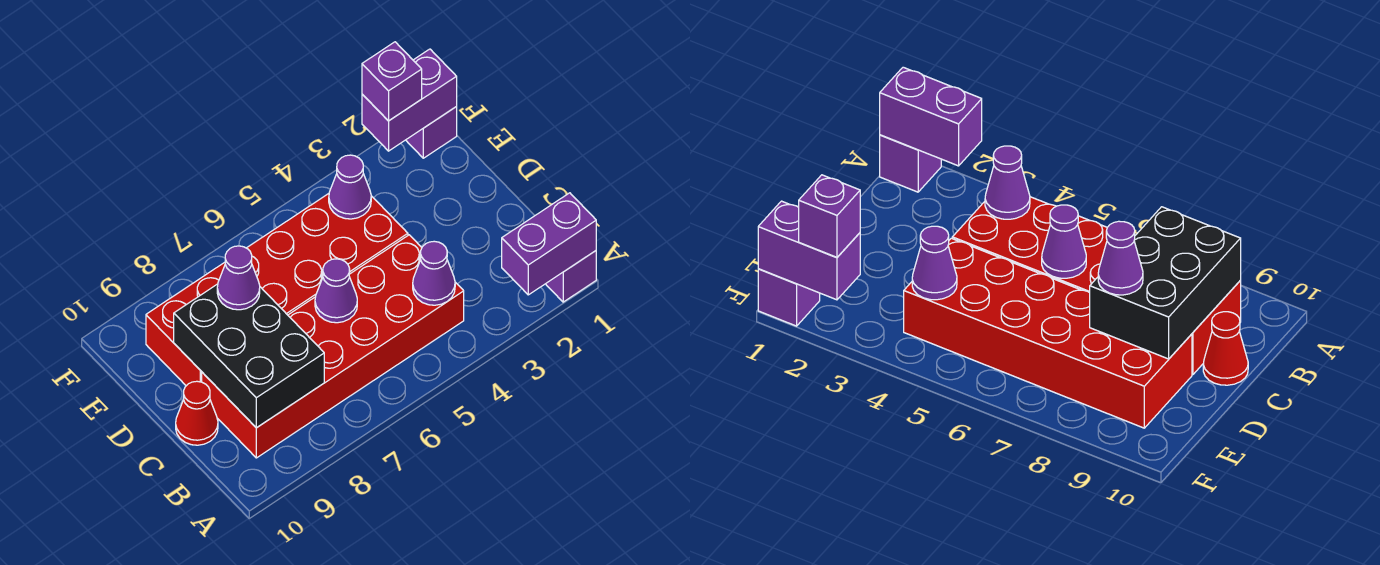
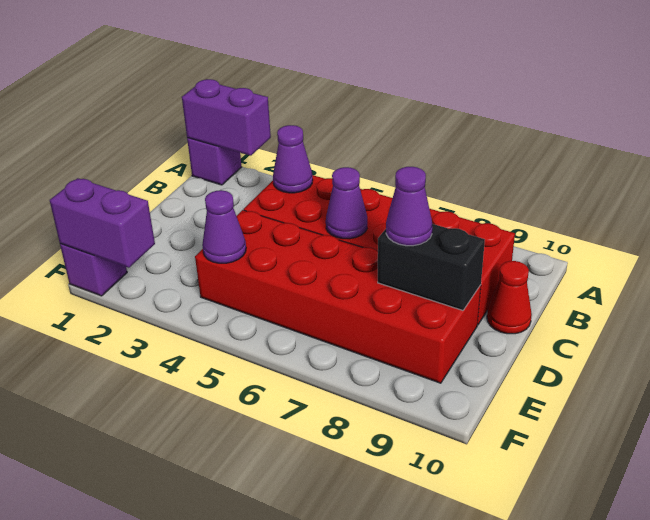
black brick B8:D9 level 2 -> black brick D8:D9 level 2
purple brick F2 level 3 -> none

